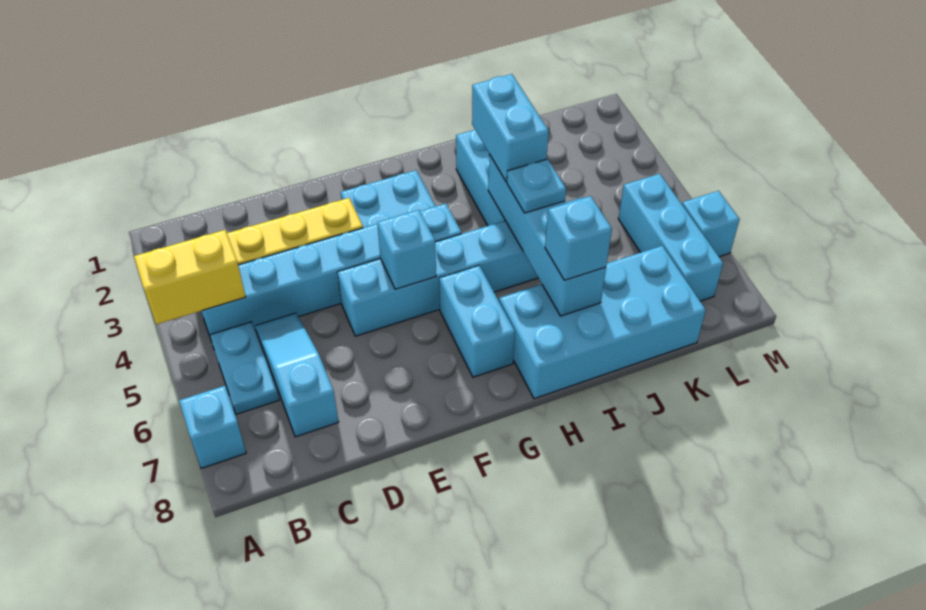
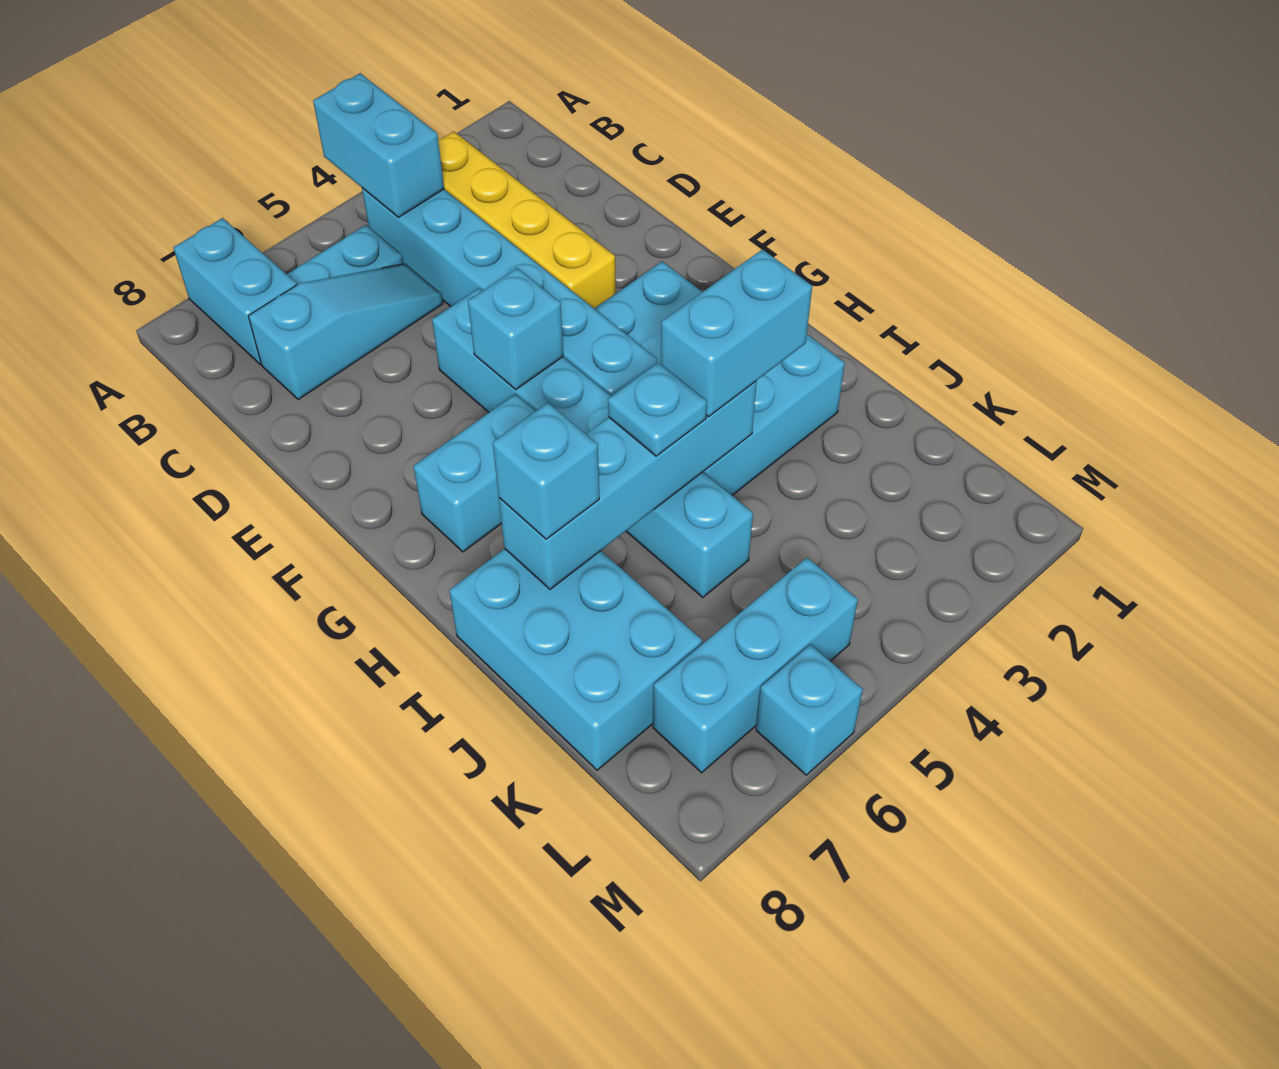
yellow brick A4:B4 level 2 -> cyan brick A4:B4 level 2
cyan brick A7 level 1 -> cyan brick A7:B7 level 1
cyan brick H7:K8 level 1 -> cyan brick I7:K8 level 1

